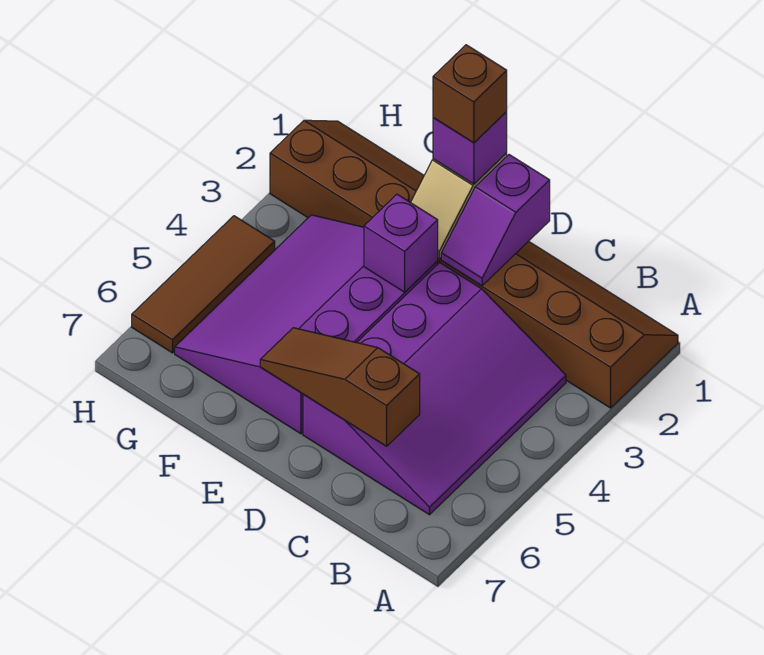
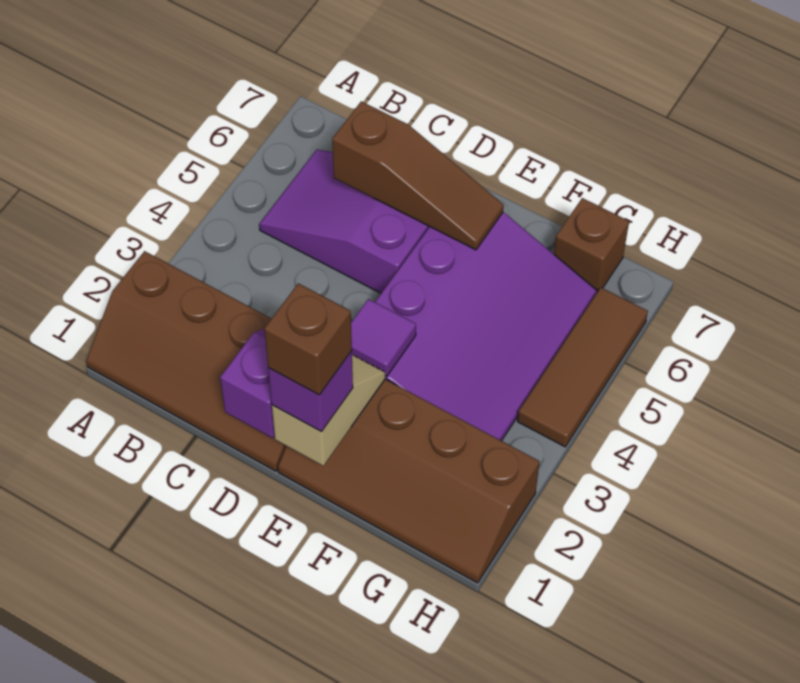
purple slope B3:D6 level 1 top D -> purple slope B5:D6 level 1 top D
purple brick E3 level 2 -> purple tile E3 level 2
none -> brown brick G7 level 1

